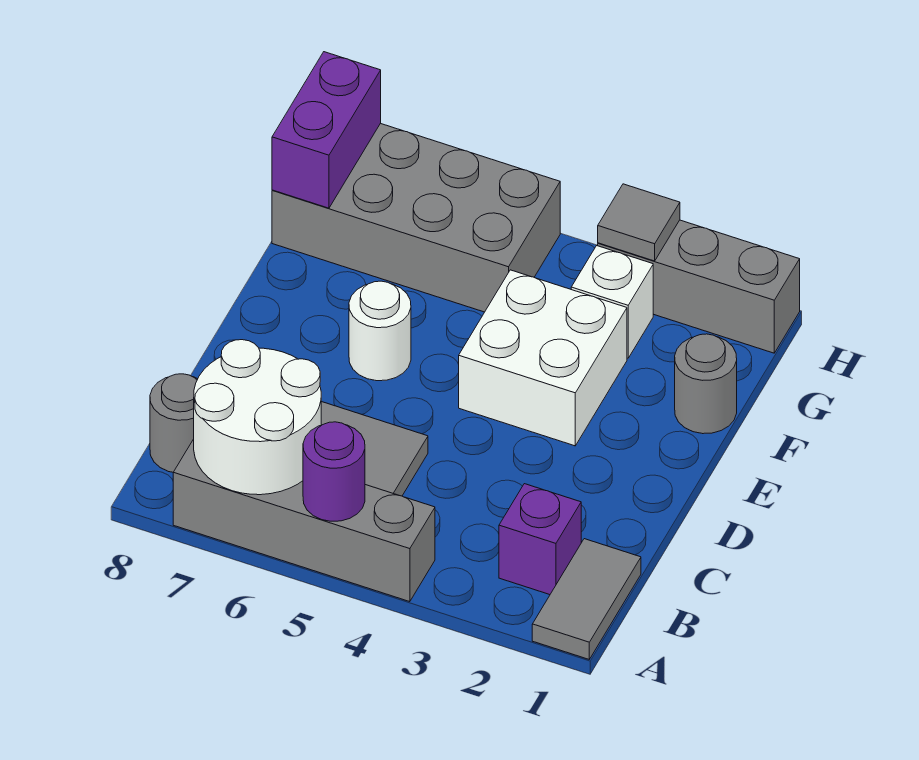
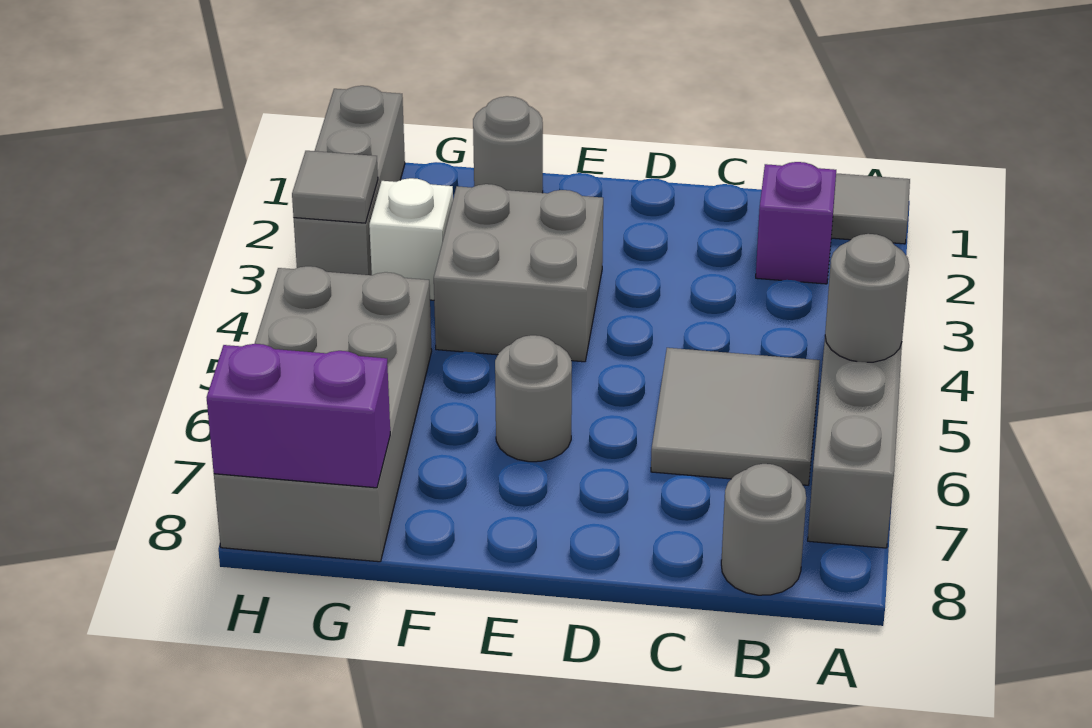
purple round brick A5 level 2 -> grey round brick A5 level 2
white round brick A6:B7 level 2 -> none
white brick E3:F4 level 1 -> grey brick E3:F4 level 1
white round brick E6 level 1 -> grey round brick E6 level 1

